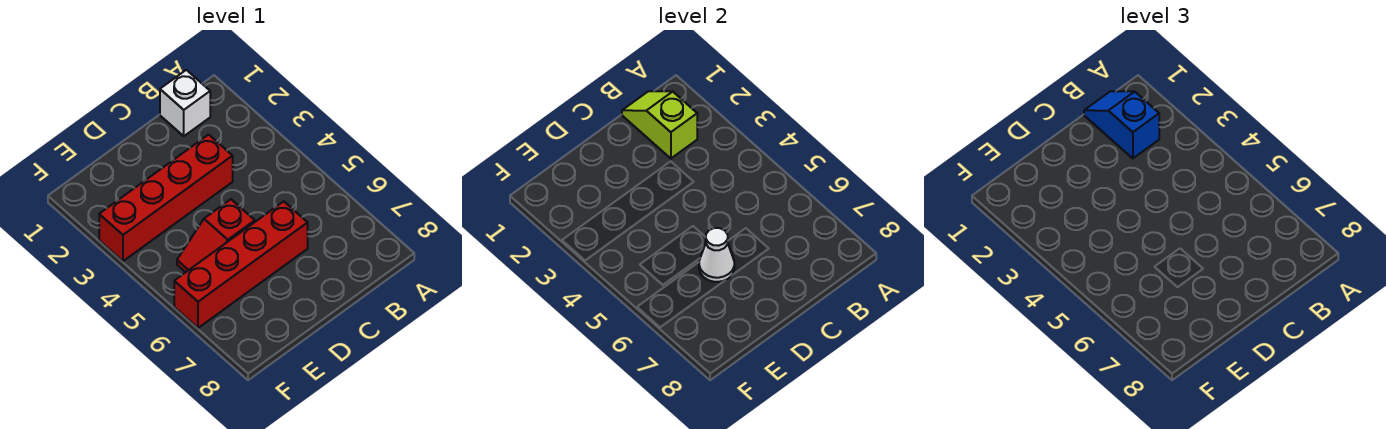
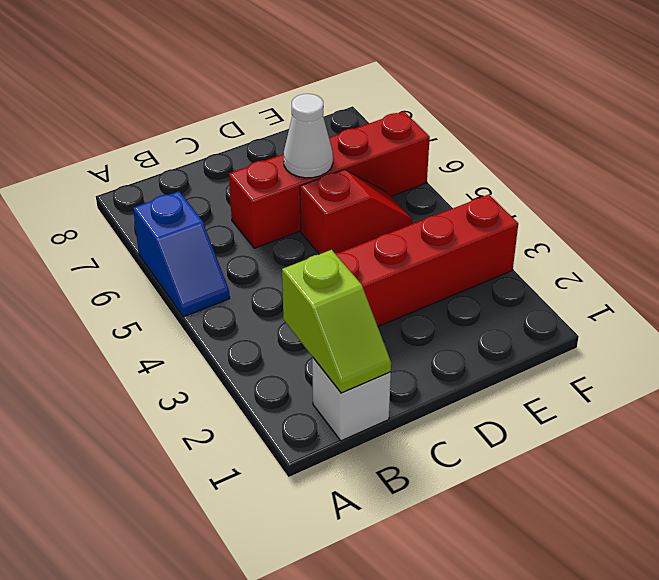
blue slope B1:B2 level 3 top 2 -> blue slope A5:A6 level 1 top 6

